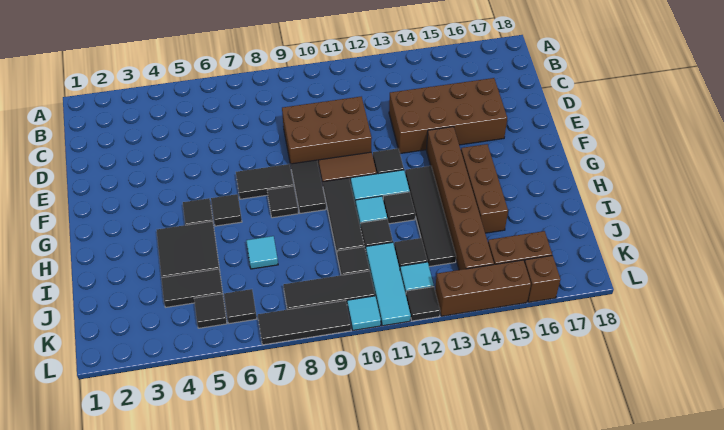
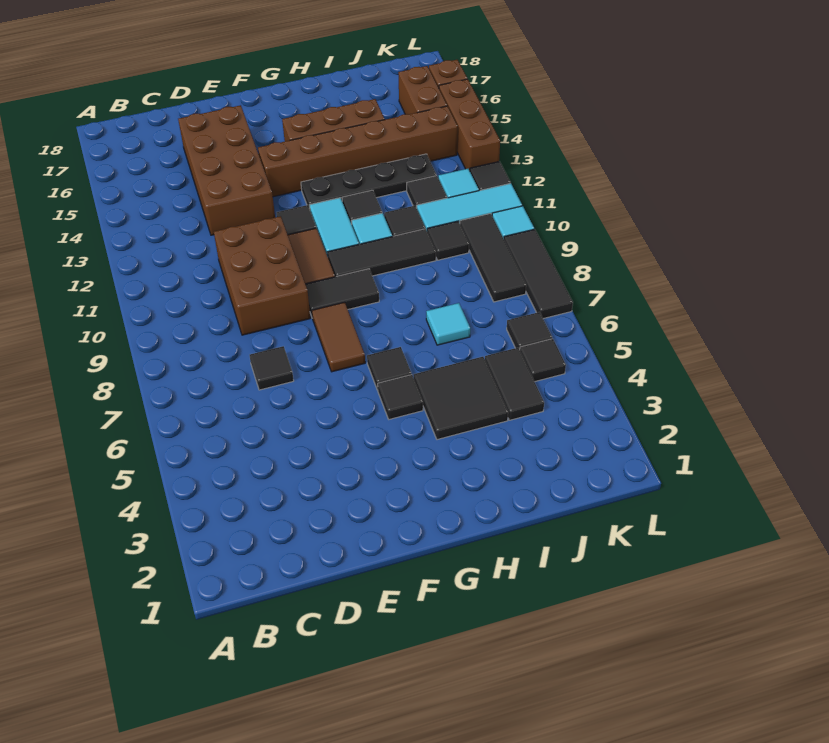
black tile F7:F8 level 1 -> brown tile F7:F8 level 1
black tile G8 level 1 -> black tile D7 level 1
black tile G13:J13 level 1 -> black plate G13:J13 level 1

